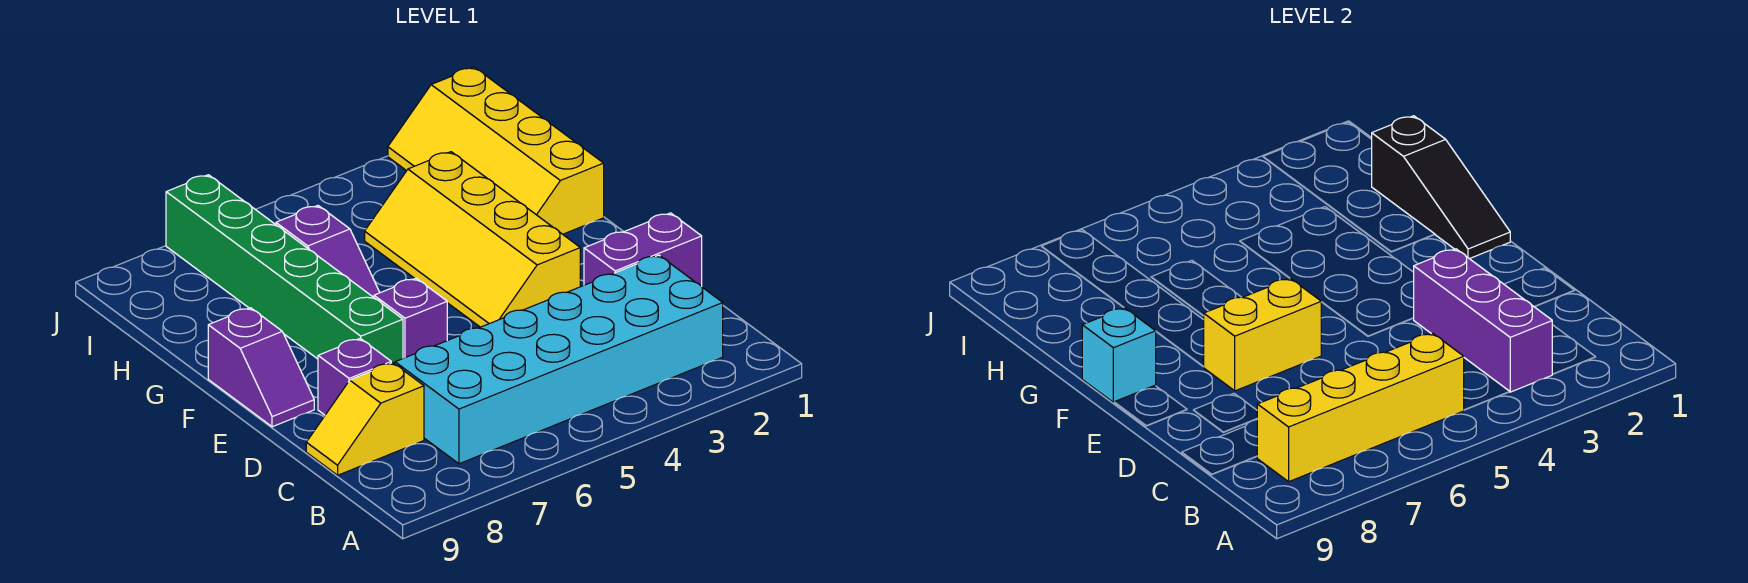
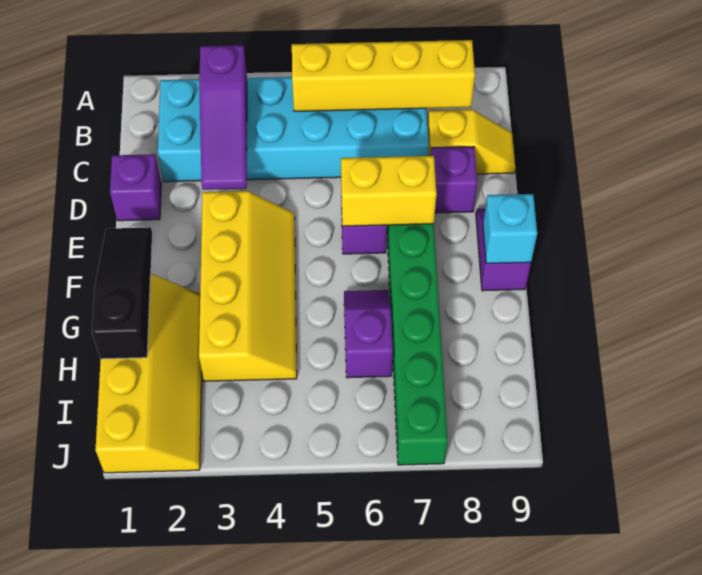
purple brick B3:D3 level 2 -> purple slope B3:D3 level 2 top B
purple brick D1:D2 level 1 -> purple brick D1 level 1

